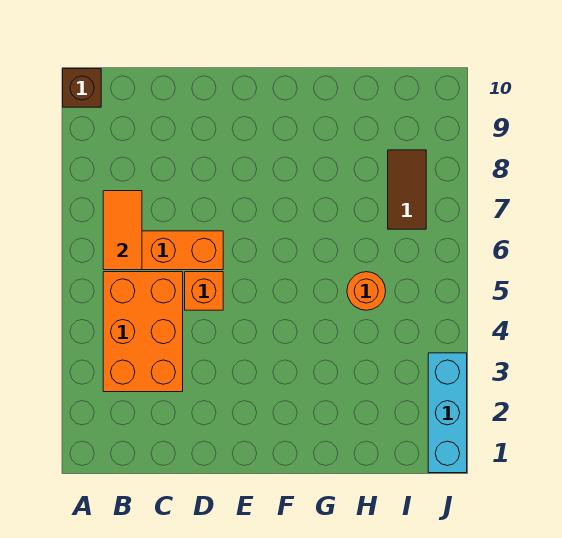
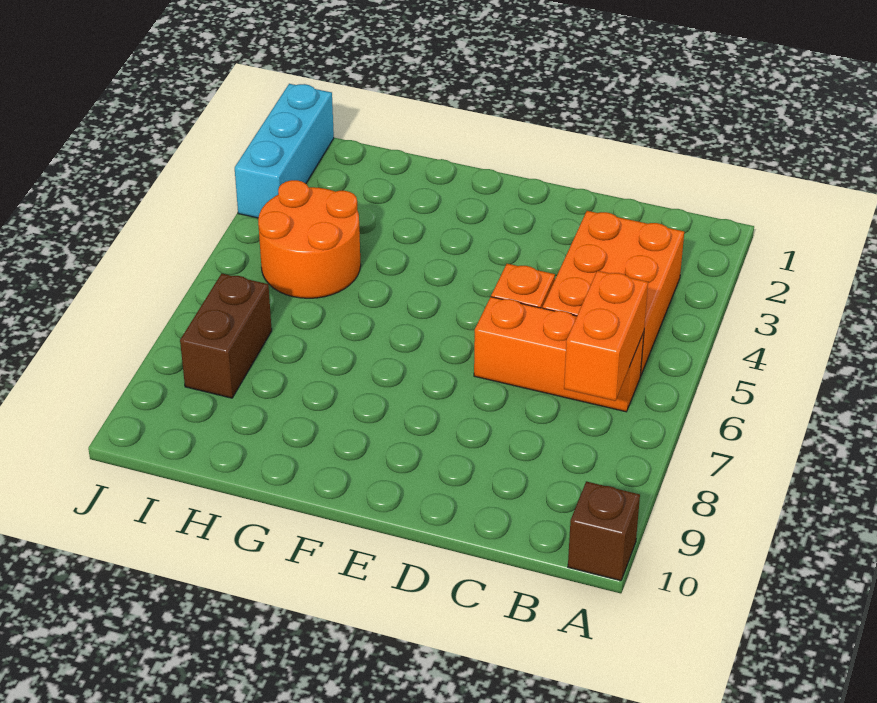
orange tile B6:B7 level 2 -> orange brick B6:B7 level 2
orange round brick H5 level 1 -> orange round brick H4:I5 level 1
brown tile I7:I8 level 1 -> brown brick I7:I8 level 1

